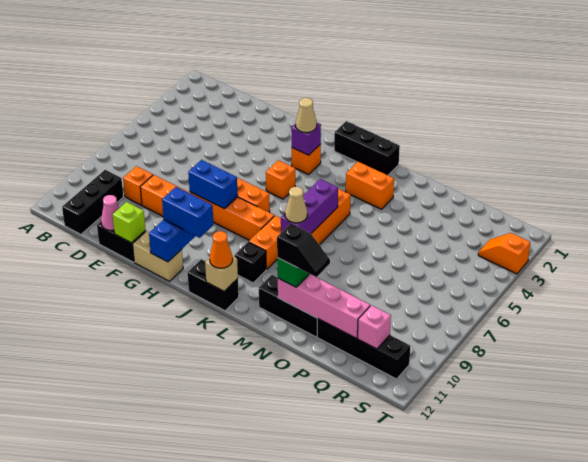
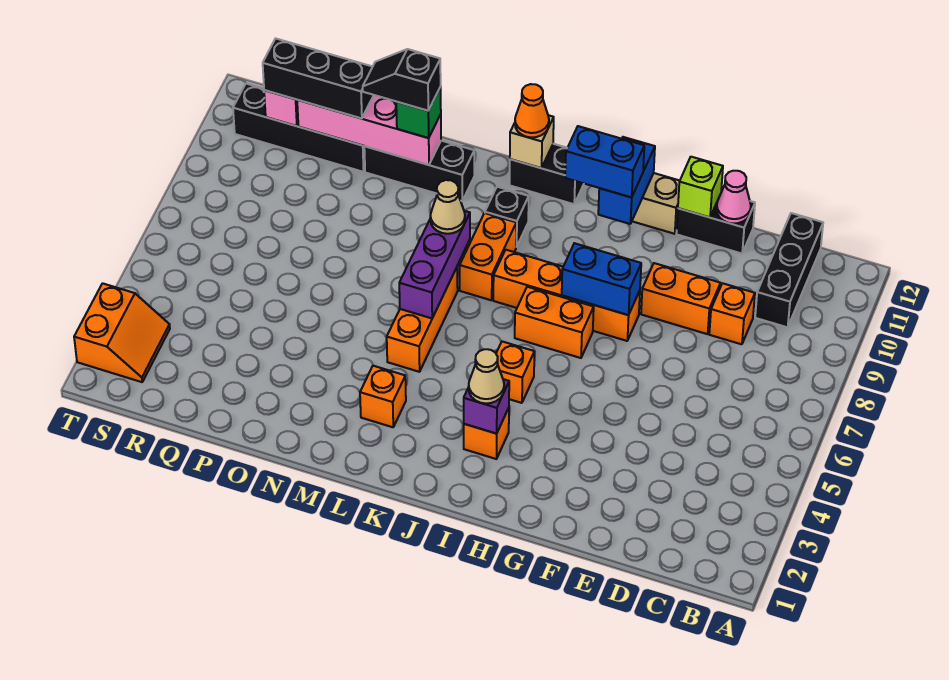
black brick J1:L1 level 1 -> black brick P11:R11 level 3
orange brick L3:M3 level 1 -> orange brick L3 level 1
orange slope S3:T3 level 1 top T -> orange slope S2:T3 level 1 top T

